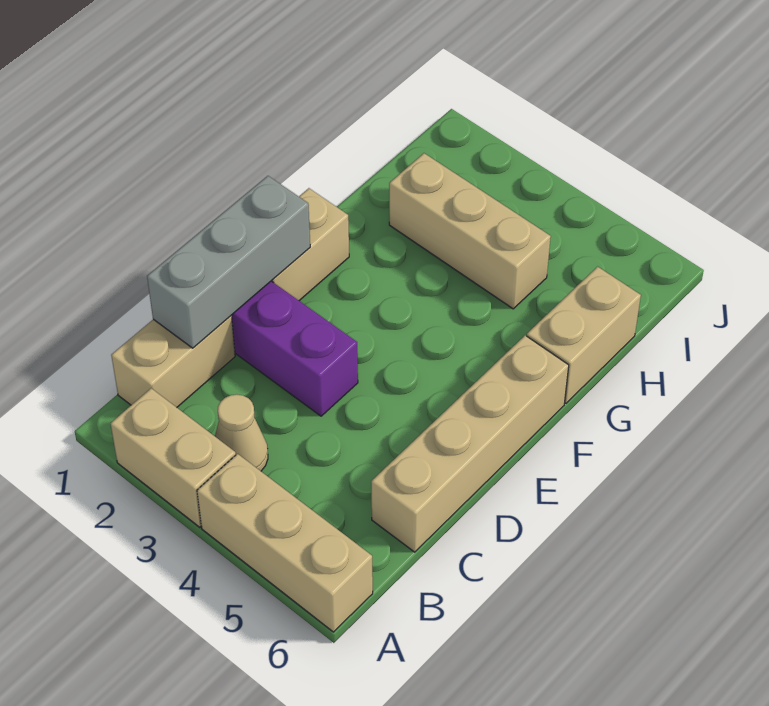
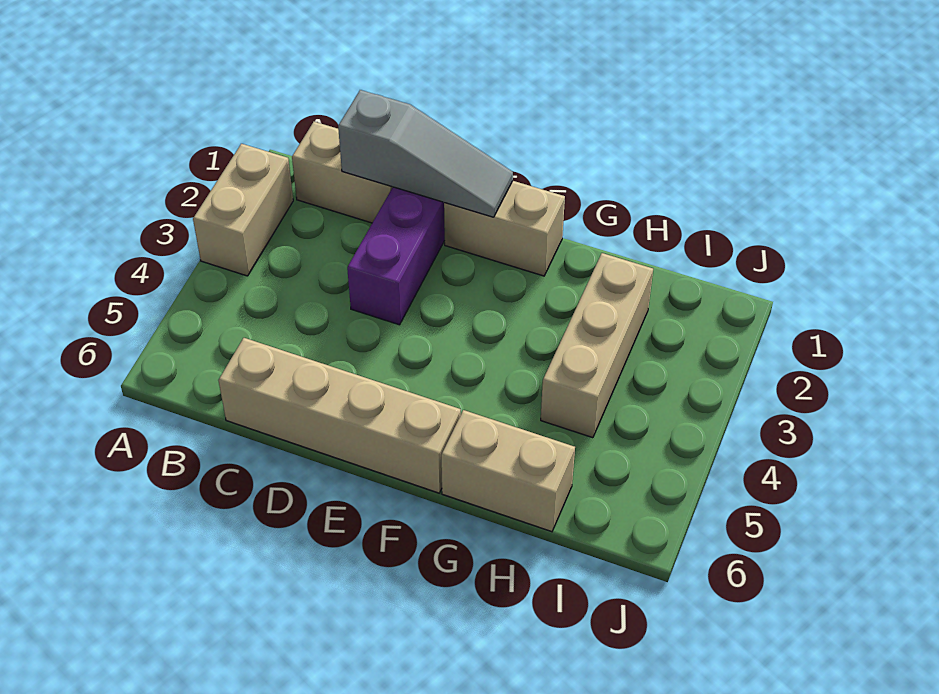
tan brick A4:A6 level 1 -> none
tan cone B3 level 1 -> none
grey brick C1:E1 level 2 -> grey slope C1:E1 level 2 top C

